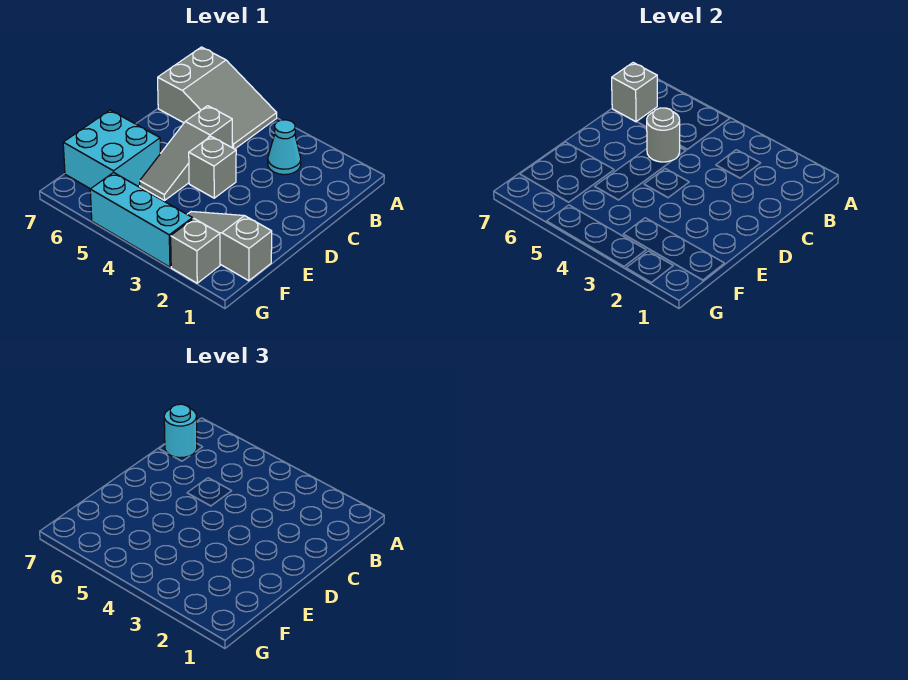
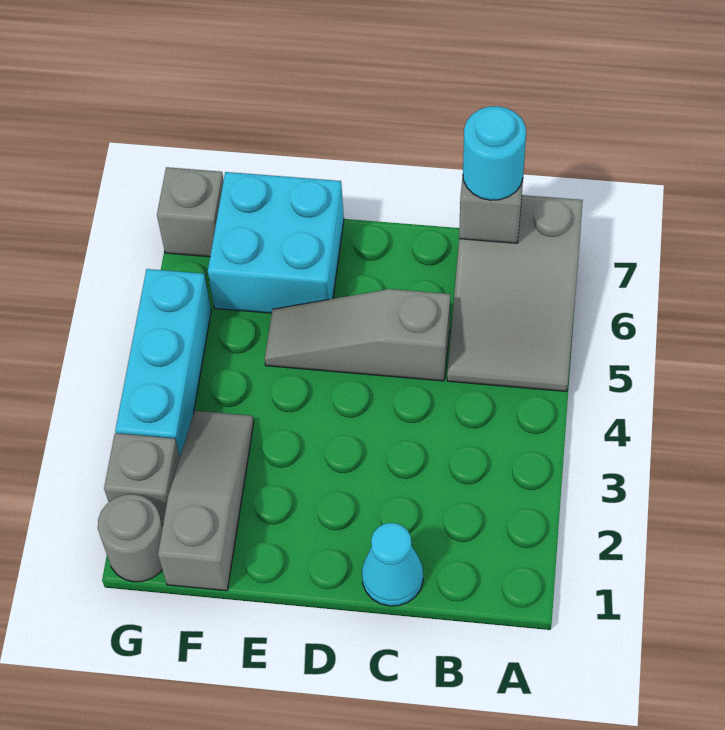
cyan cone B3 level 1 -> cyan cone C1 level 1
grey round brick C5 level 2 -> grey round brick G1 level 1
grey brick D4 level 1 -> grey brick G7 level 1

